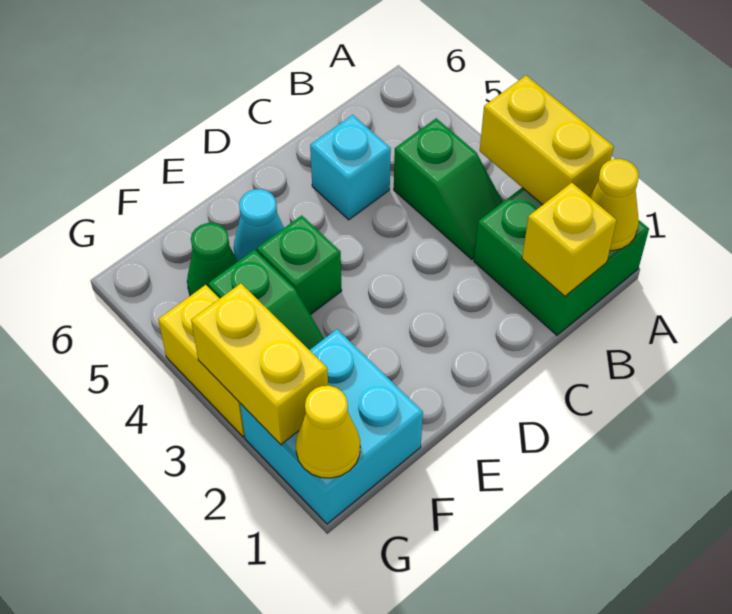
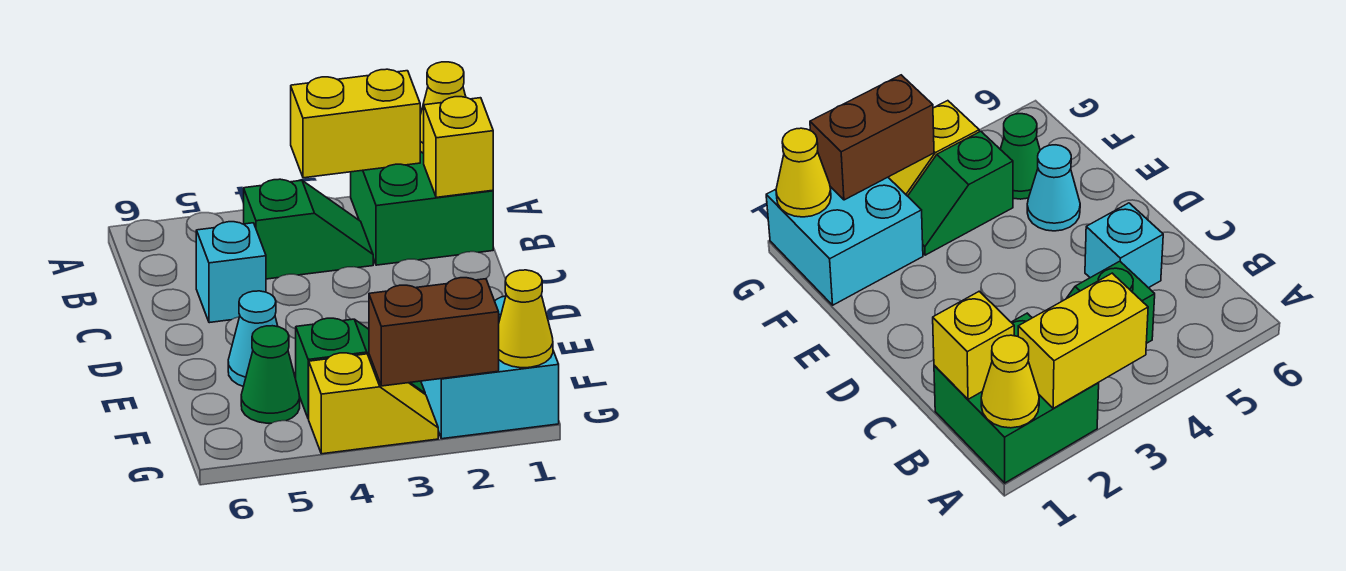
green brick E4 level 1 -> none
yellow brick G2:G3 level 2 -> brown brick G2:G3 level 2
yellow brick G3:G4 level 1 -> yellow slope G3:G4 level 1 top 4

